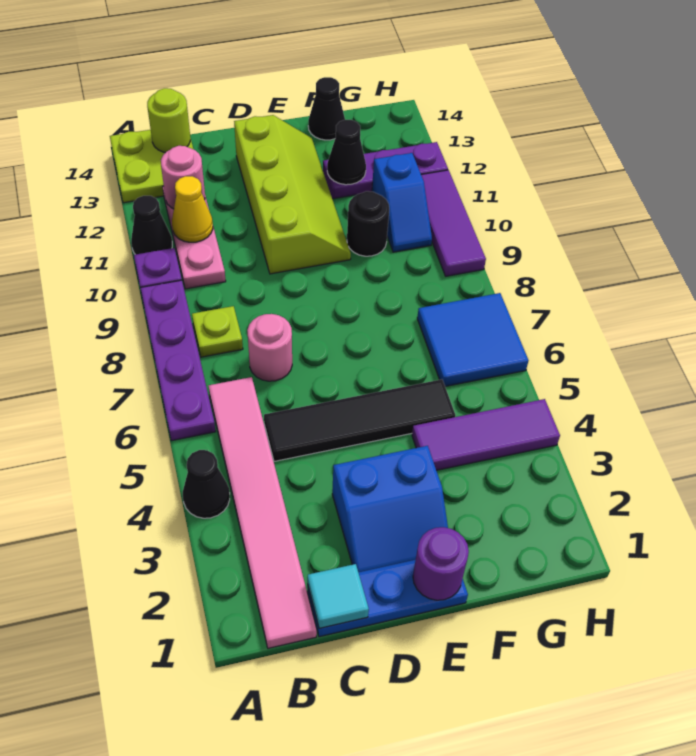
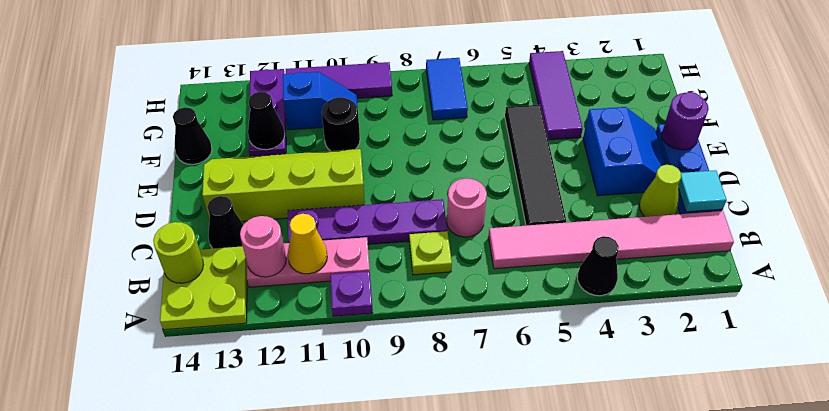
purple plate A6:A9 level 1 -> purple plate C8:C11 level 1
black cone A11 level 1 -> black cone C13 level 1
none -> lime cone C2 level 1
blue tile G6:H7 level 1 -> blue tile G7:H7 level 1

